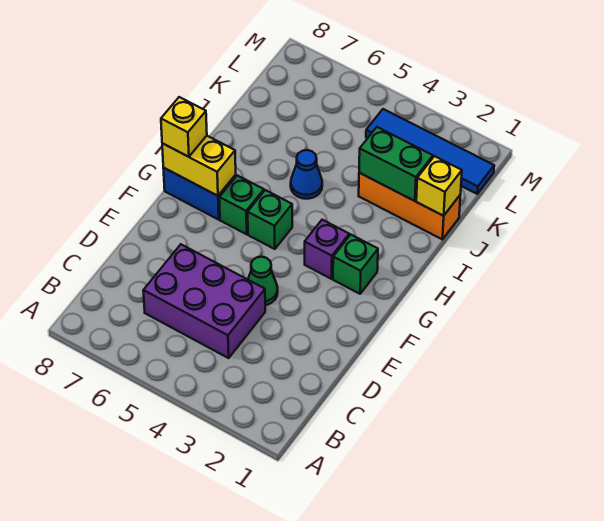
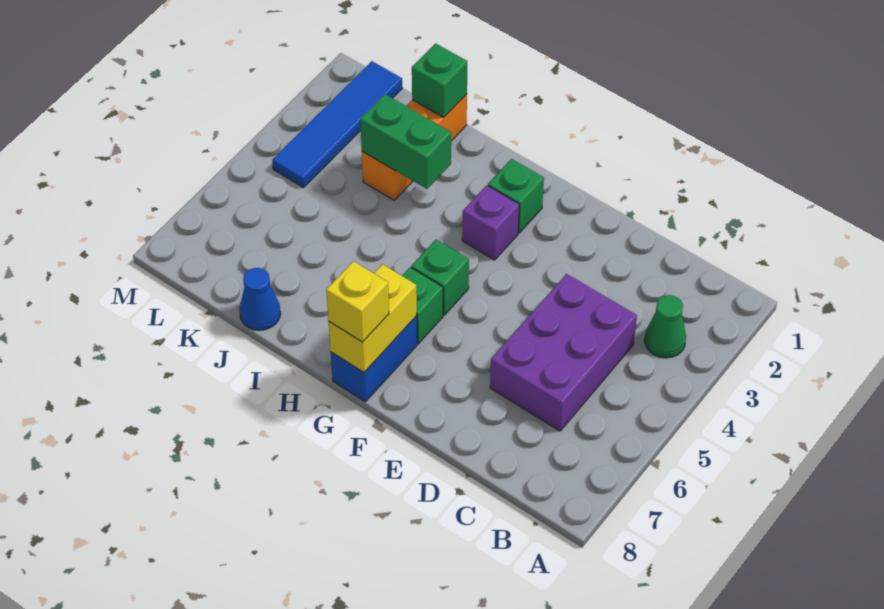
green cone E4 level 1 -> green cone B3 level 1
blue cone I5 level 1 -> blue cone J8 level 1
yellow brick J1 level 2 -> green brick J1 level 2
green brick J2:J3 level 2 -> green brick I3:J3 level 2

